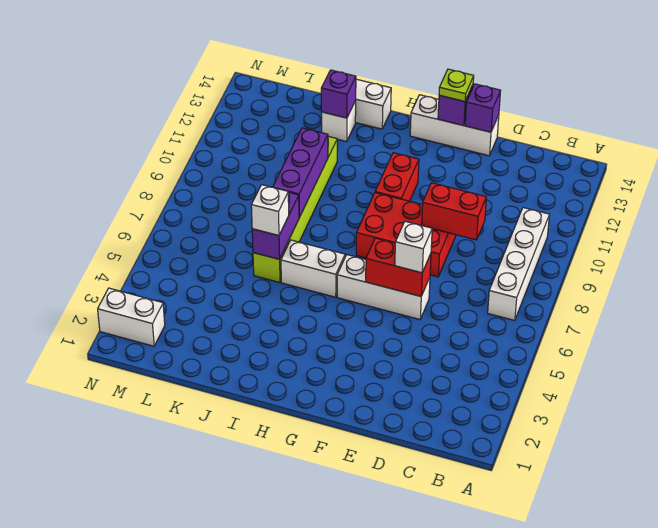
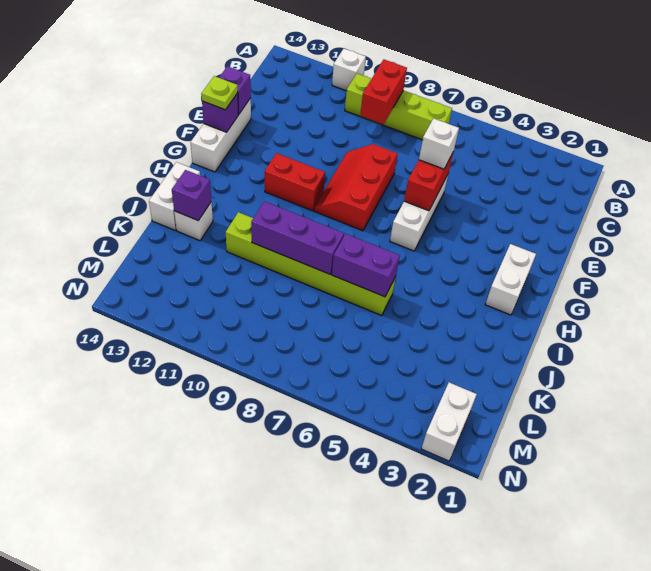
white brick B7:B10 level 1 -> lime brick B7:B10 level 1
red brick D9:E9 level 2 -> red brick B9:C9 level 2
red brick E8:G9 level 1 -> red slope E8:G9 level 1 top 8
white brick H6:I6 level 1 -> white brick G2:H2 level 1
white brick J6 level 3 -> white brick A11 level 1

